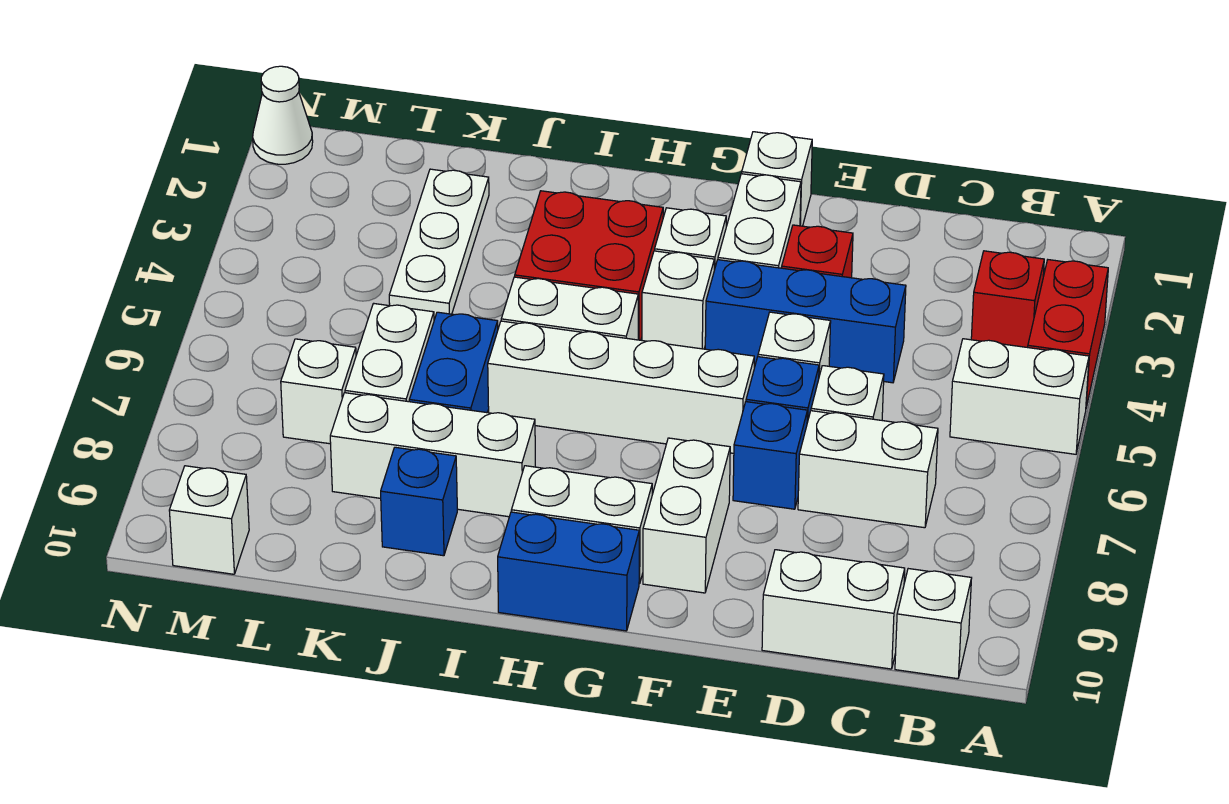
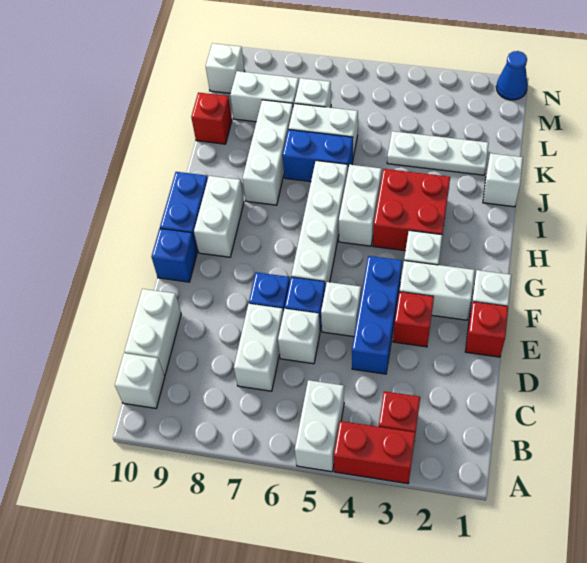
none -> red brick E1 level 1
white brick F8:F9 level 1 -> white brick L8:L9 level 1
white brick G4 level 1 -> white brick J1 level 1
blue brick J9 level 1 -> blue brick F10 level 1
none -> red brick K10 level 1
white cone N1 level 1 -> blue cone N1 level 1

